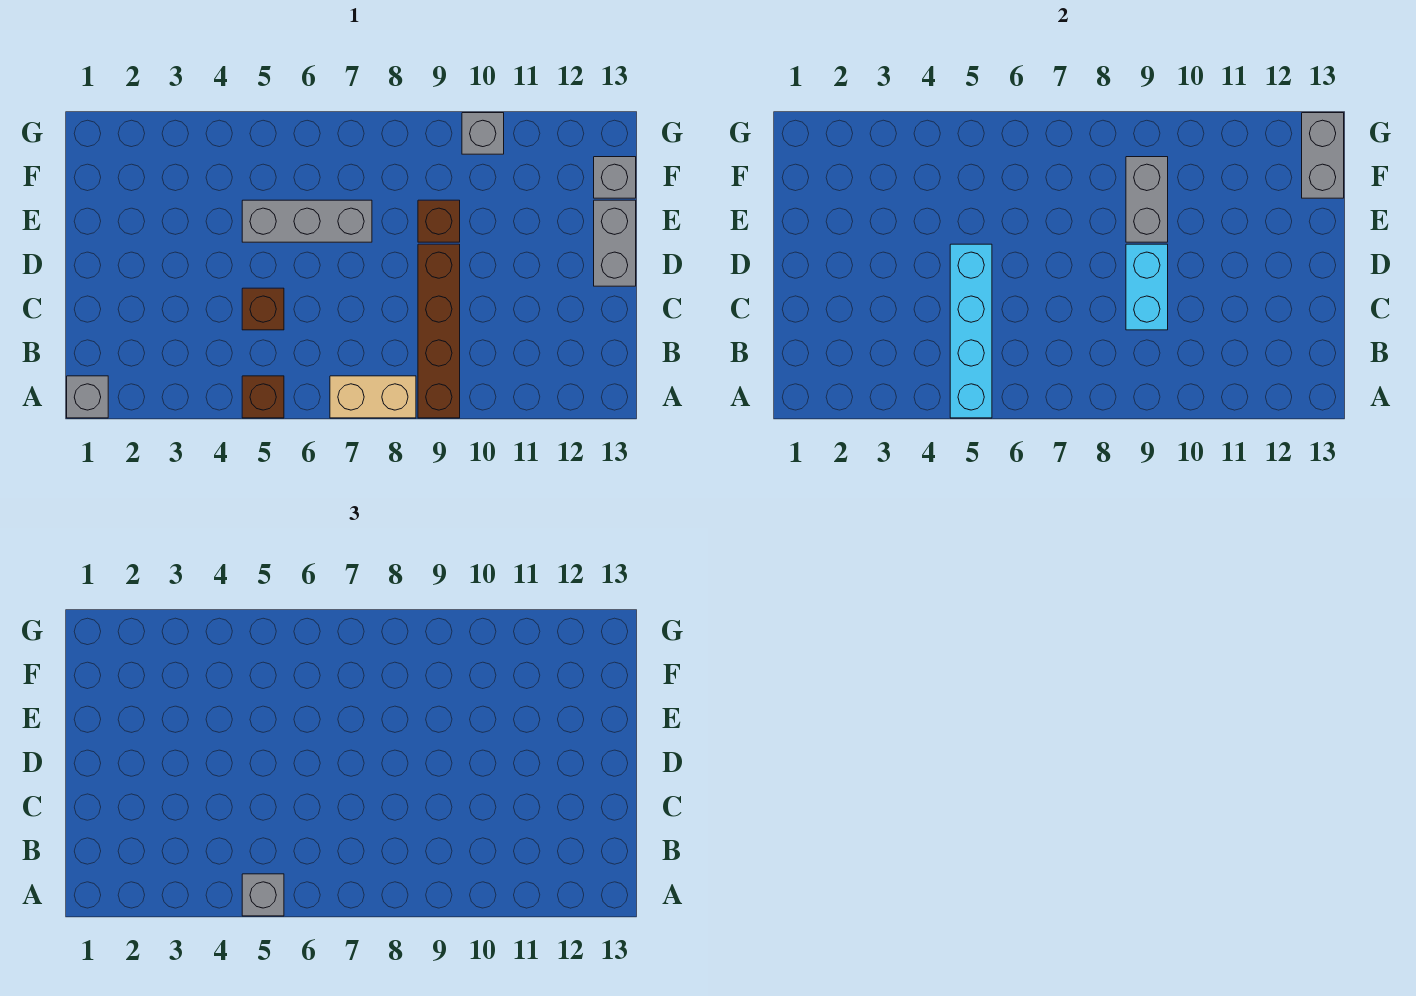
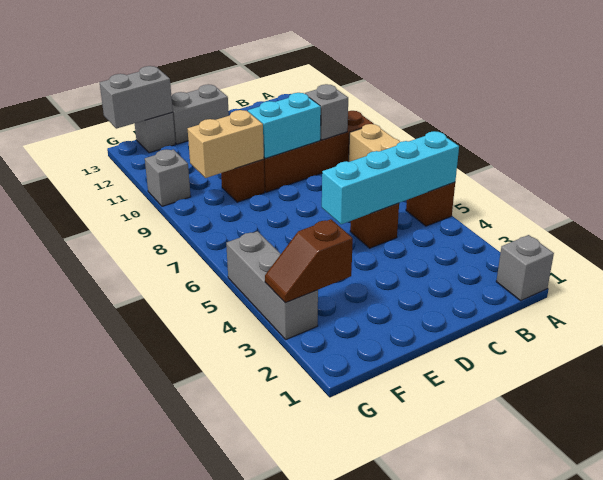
grey brick A5 level 3 -> grey brick B9 level 2
grey brick E5:E7 level 1 -> grey brick G3:G5 level 1
grey brick E9:F9 level 2 -> tan brick E9:F9 level 2
none -> brown slope F3:G3 level 2 top F

